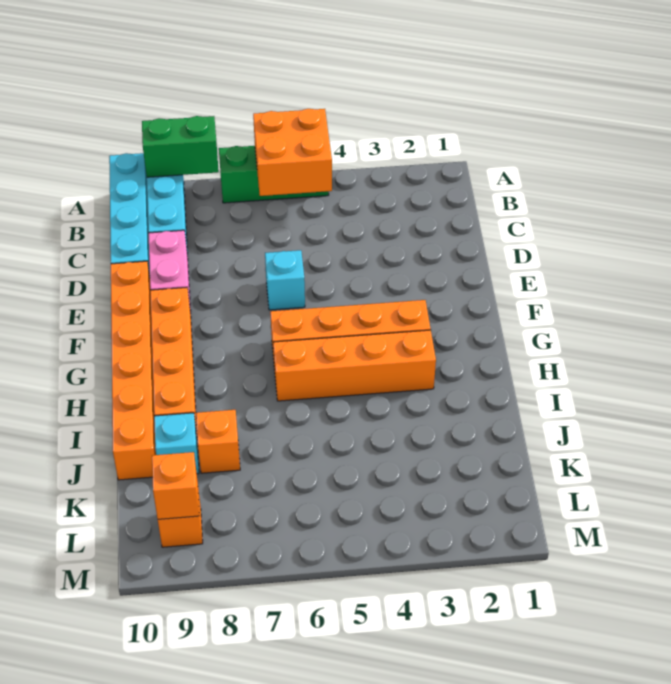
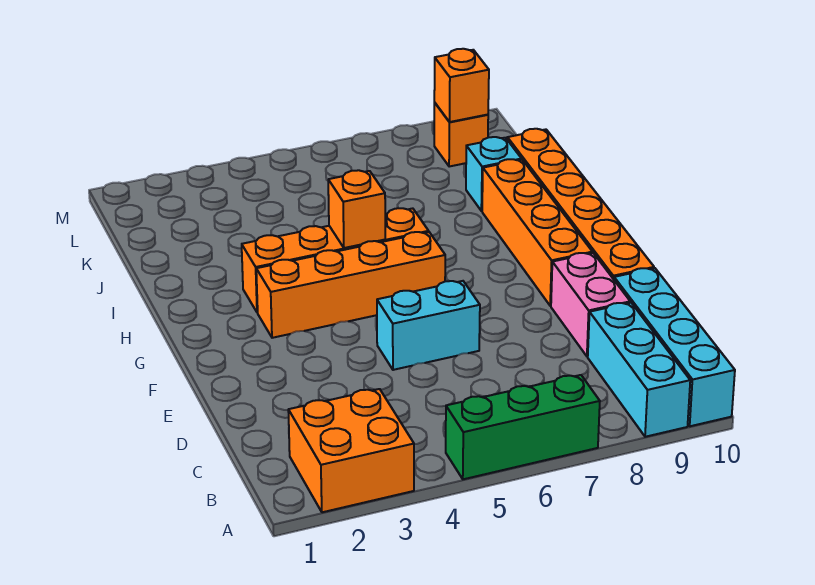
orange brick A5:B6 level 2 -> orange brick A2:B3 level 1
green brick A8:A9 level 2 -> none
cyan brick E6 level 1 -> cyan brick E5:E6 level 1
orange brick J8 level 1 -> orange brick H5 level 2

